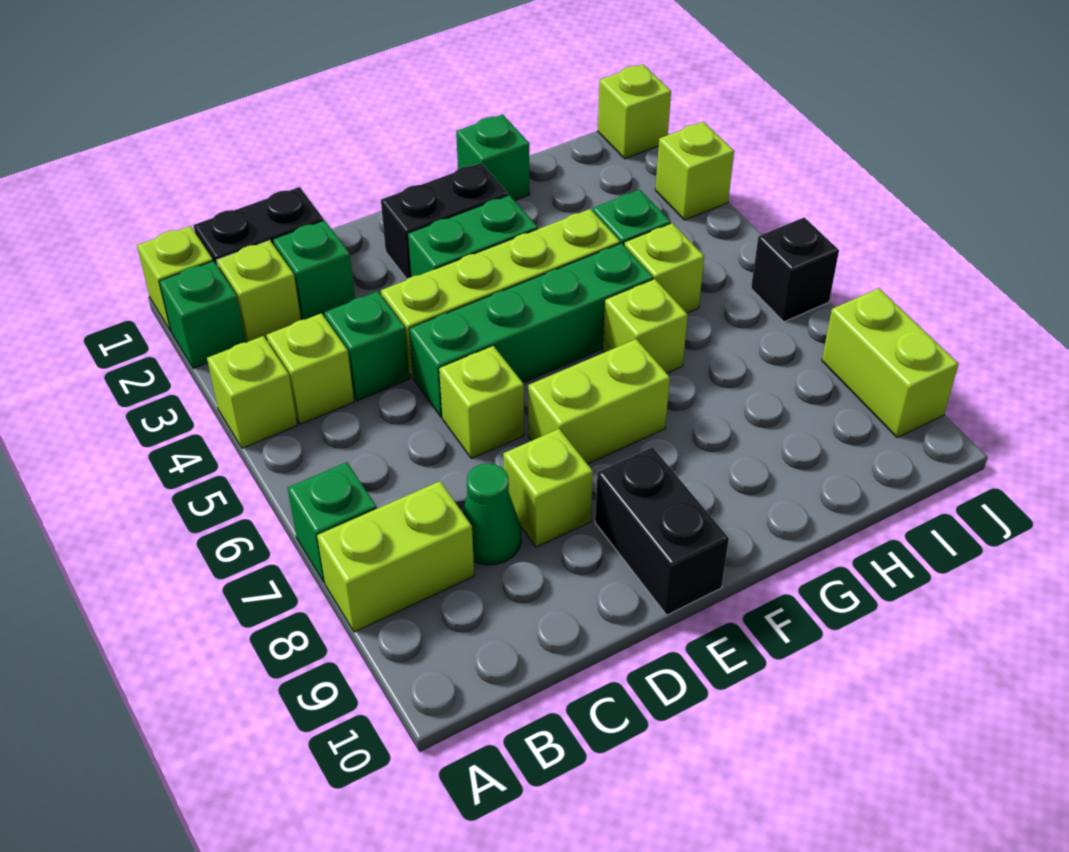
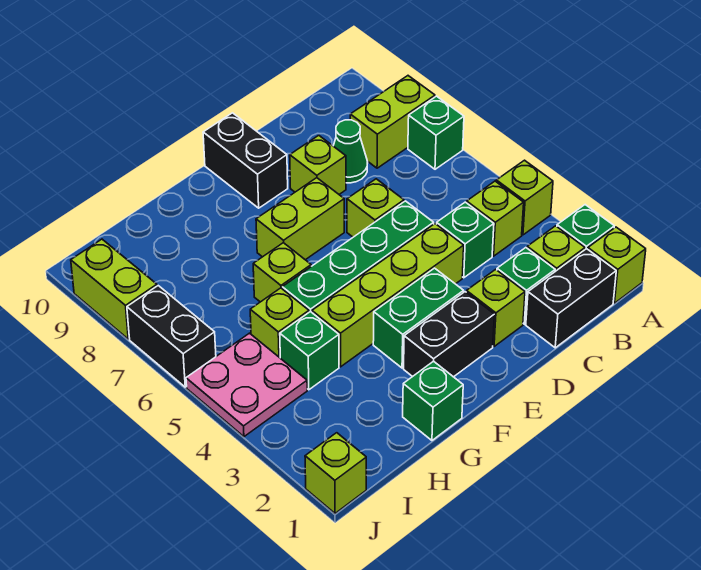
none -> pink plate I4:J5 level 1
lime brick J3 level 1 -> lime brick D2 level 1
black brick J6 level 1 -> black brick J6:J7 level 1

